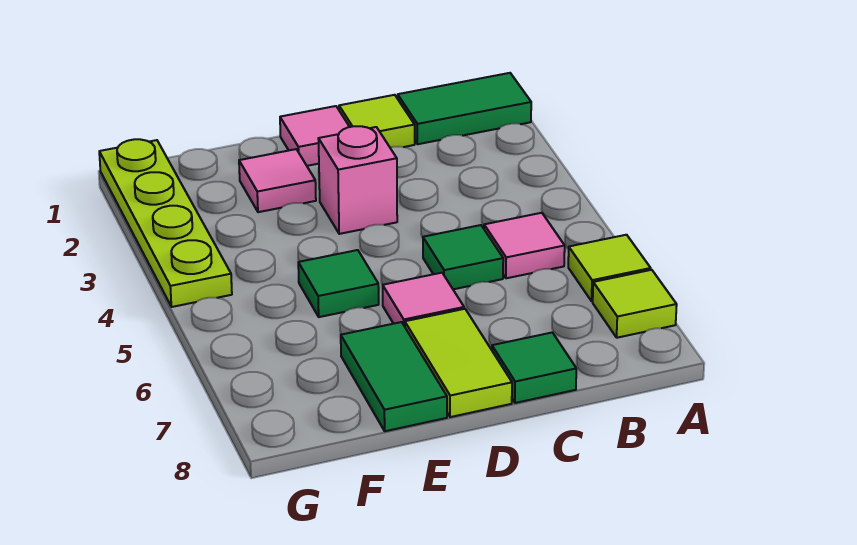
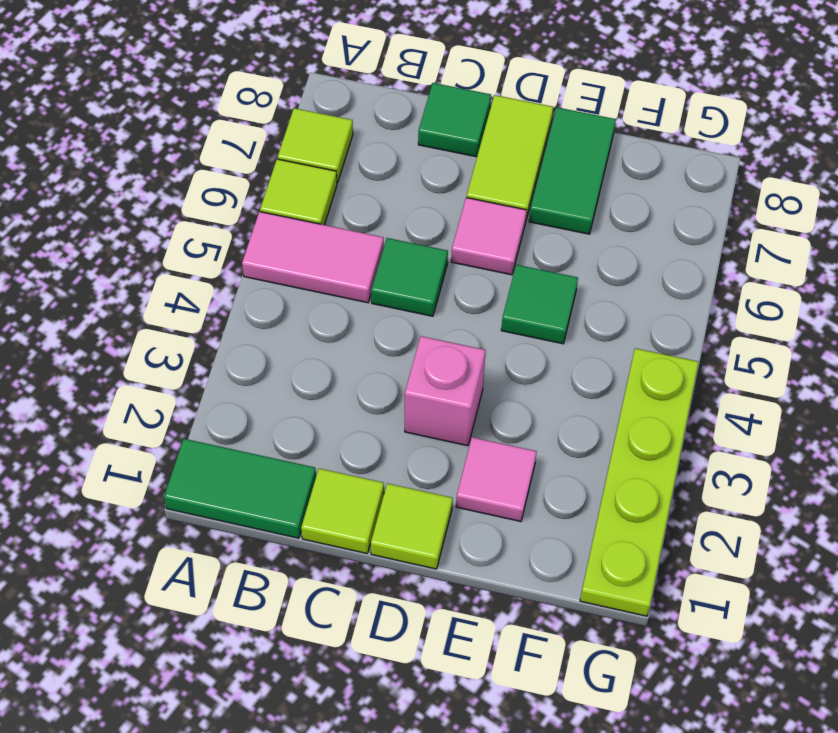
pink tile B5 level 1 -> pink tile A5:B5 level 1
pink tile D1 level 1 -> lime tile D1 level 1

